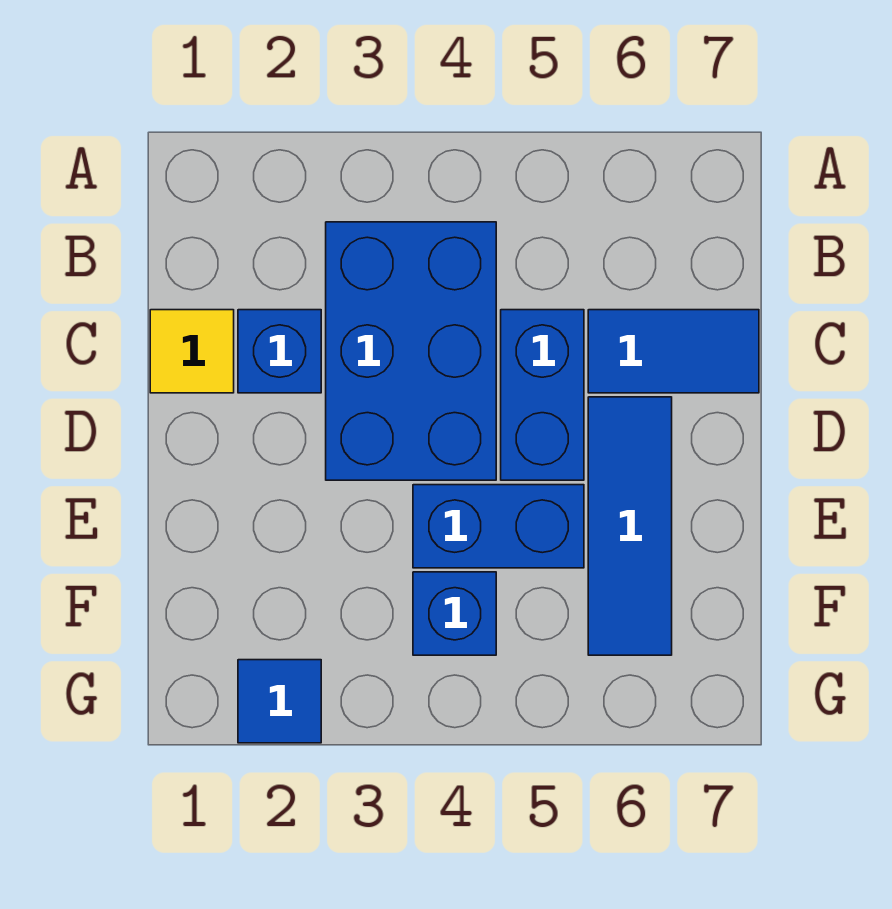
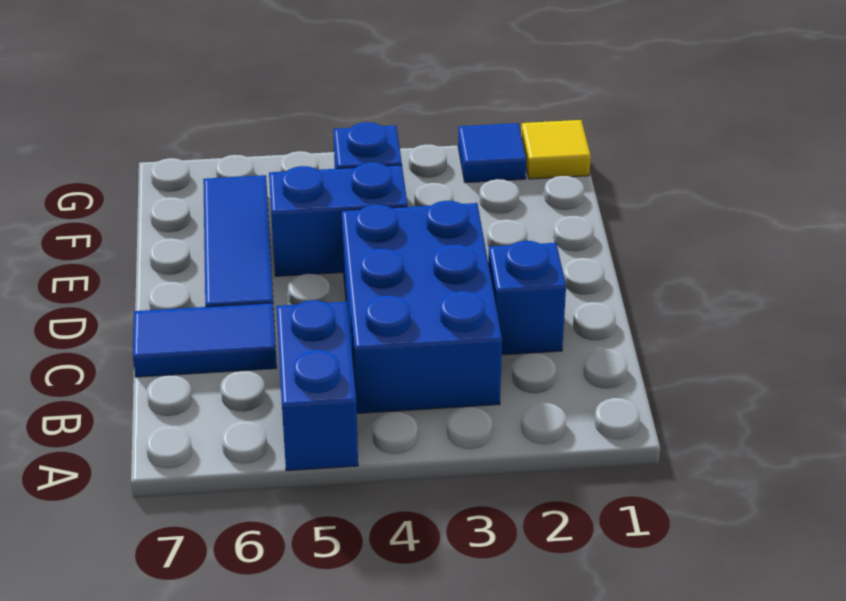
yellow tile C1 level 1 -> yellow tile G1 level 1
blue brick C5:D5 level 1 -> blue brick A5:B5 level 1

